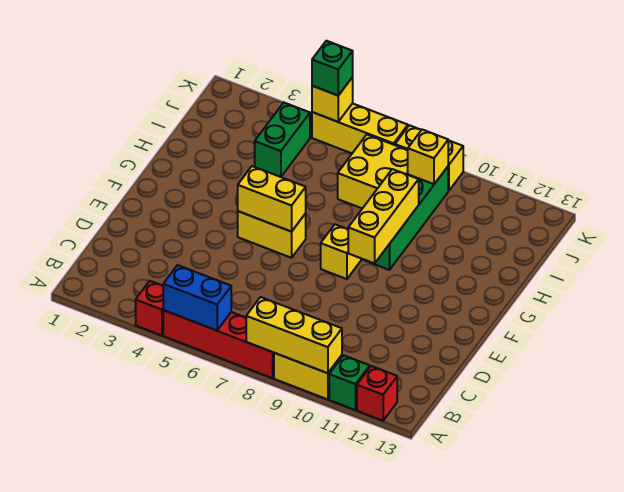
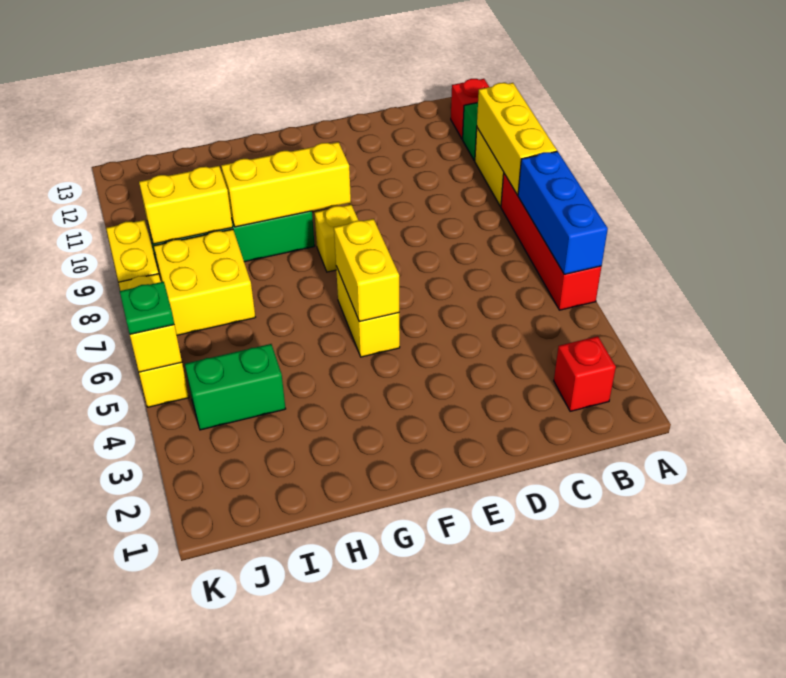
red brick A4 level 1 -> red brick B2 level 1
blue brick A5:A6 level 2 -> blue brick A5:A7 level 2
yellow brick J9 level 2 -> yellow brick I9:J9 level 2
green brick K5 level 3 -> green plate K5 level 3

